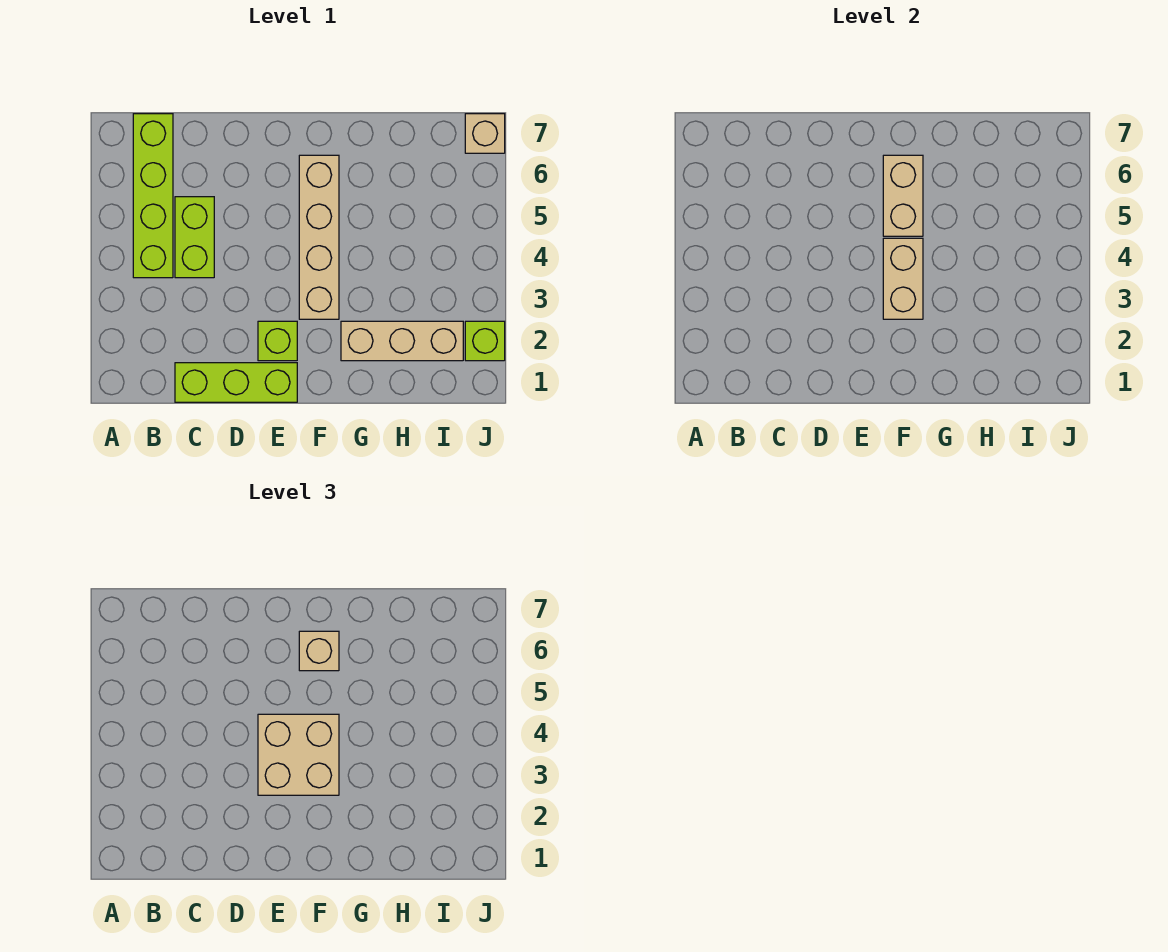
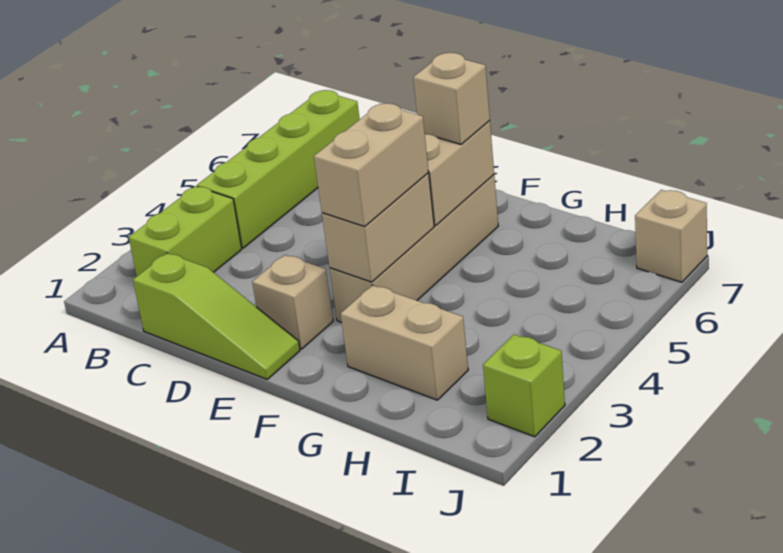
lime brick C1:E1 level 1 -> lime slope C1:E1 level 1 top C
lime brick C4:C5 level 1 -> lime brick B2:B3 level 1
lime brick E2 level 1 -> tan brick E2 level 1
tan brick E3:F4 level 3 -> tan brick F3:F4 level 3
tan brick G2:I2 level 1 -> tan brick G2:H2 level 1

